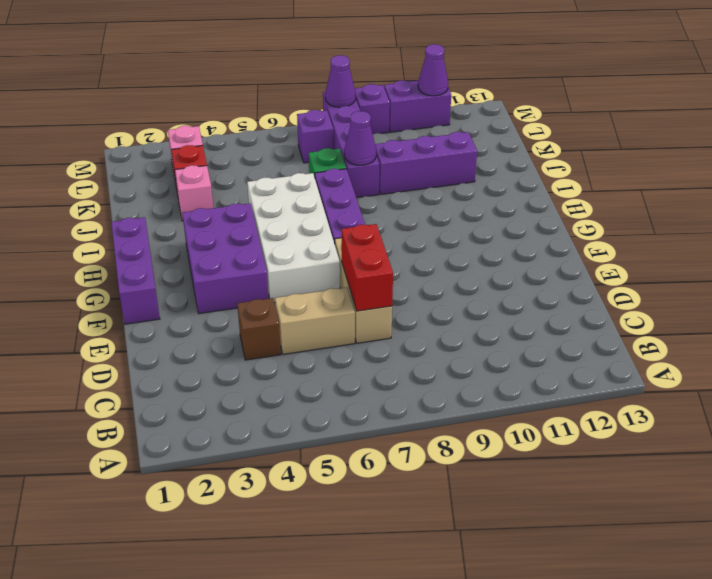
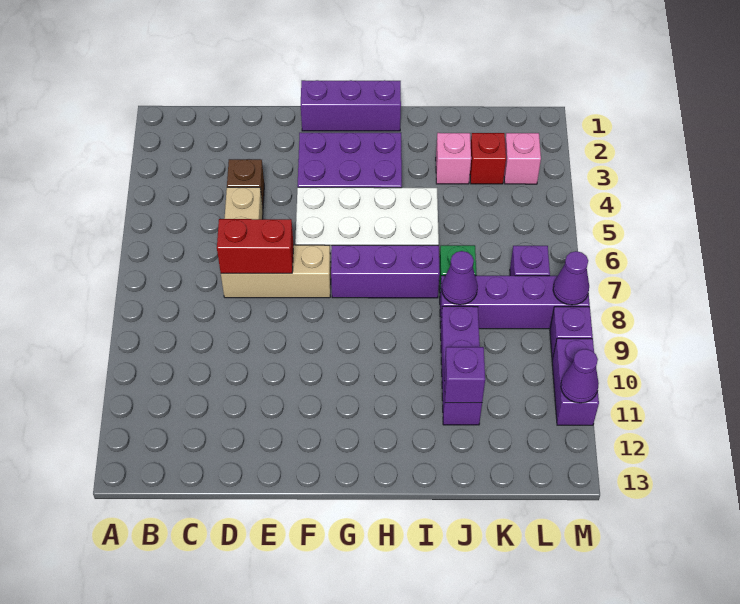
none -> purple brick J11 level 2

